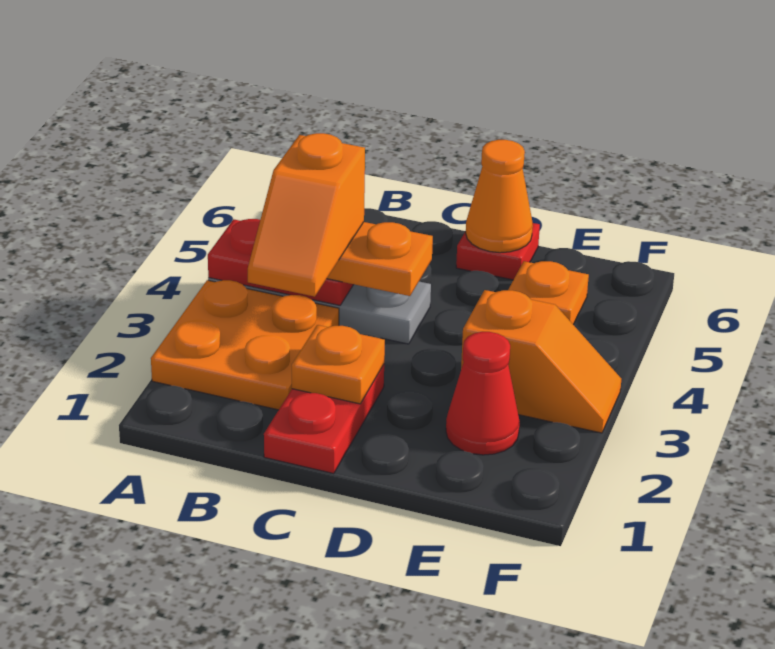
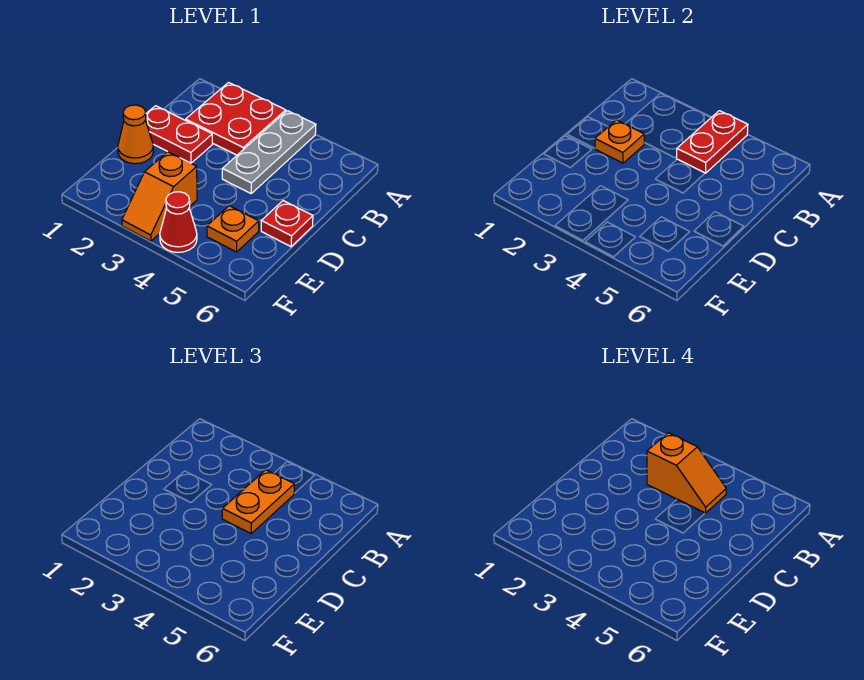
orange plate A2:B3 level 1 -> red plate A2:B3 level 1
orange slope B3:B4 level 4 top 4 -> orange slope B3:B4 level 4 top 3
orange cone D6 level 2 -> orange cone D1 level 1
red cone E2 level 1 -> red cone F4 level 1

